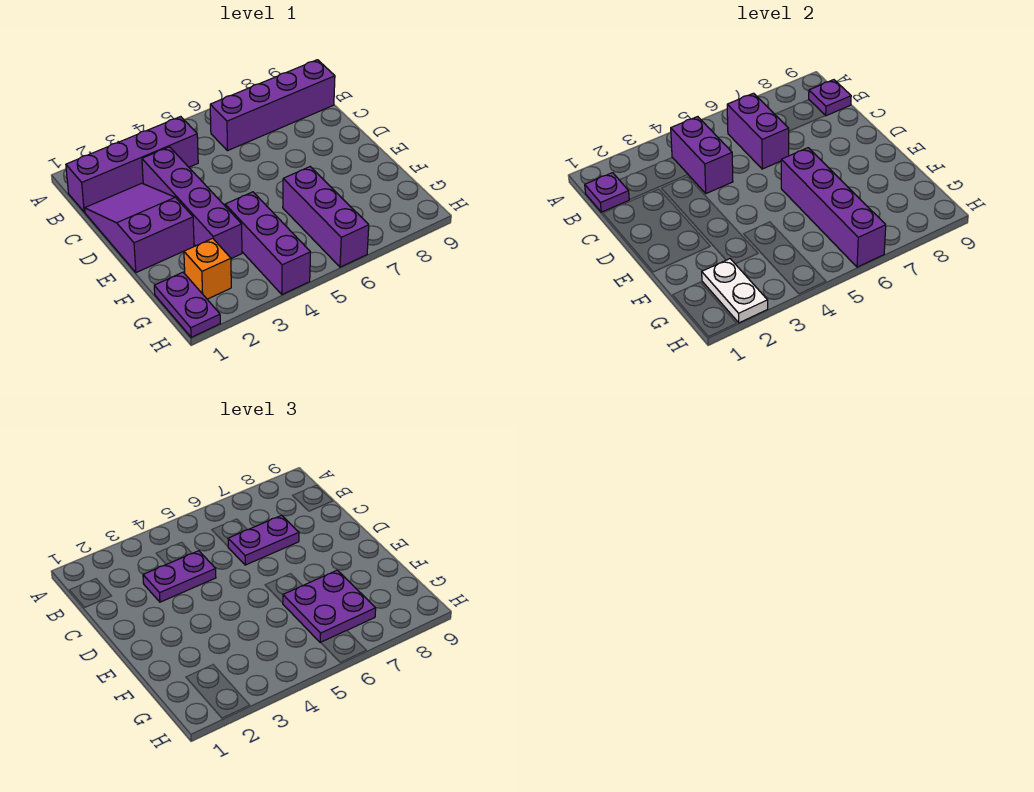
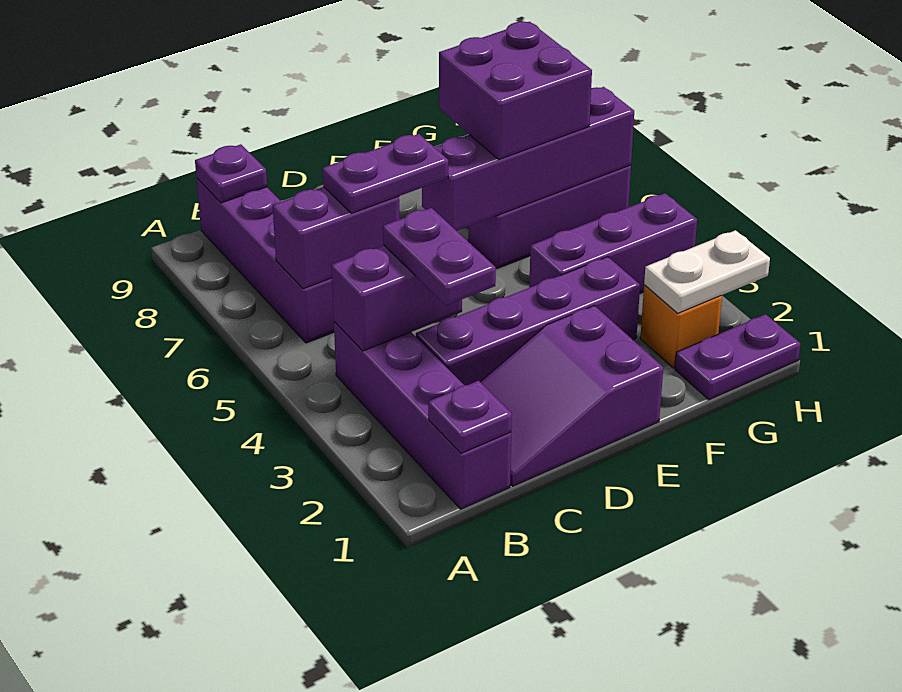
purple plate C6:C7 level 3 -> purple plate C6:D6 level 3
purple plate F6:G7 level 3 -> purple brick F6:G7 level 3

